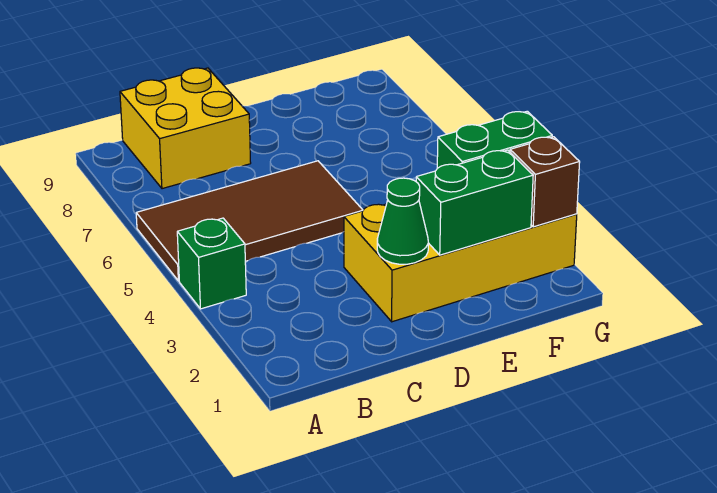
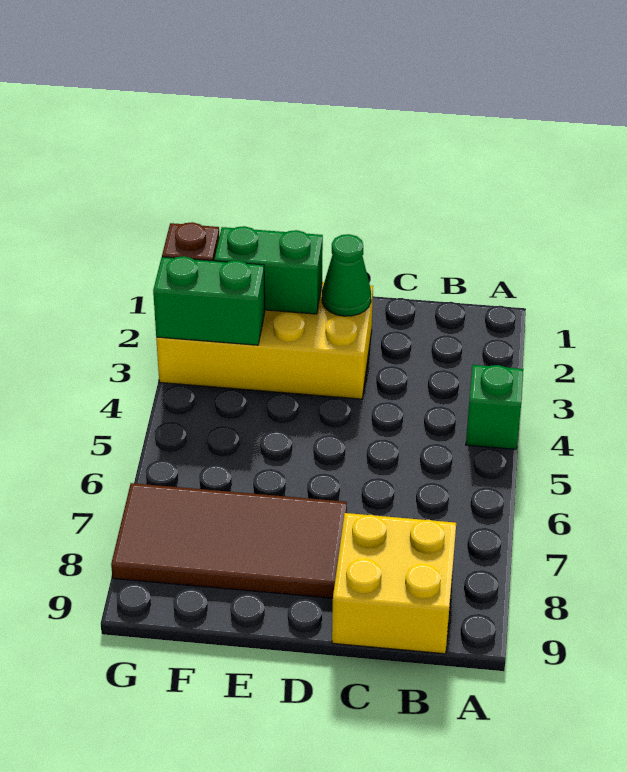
brown tile A5:D6 level 1 -> brown tile D7:G8 level 1

